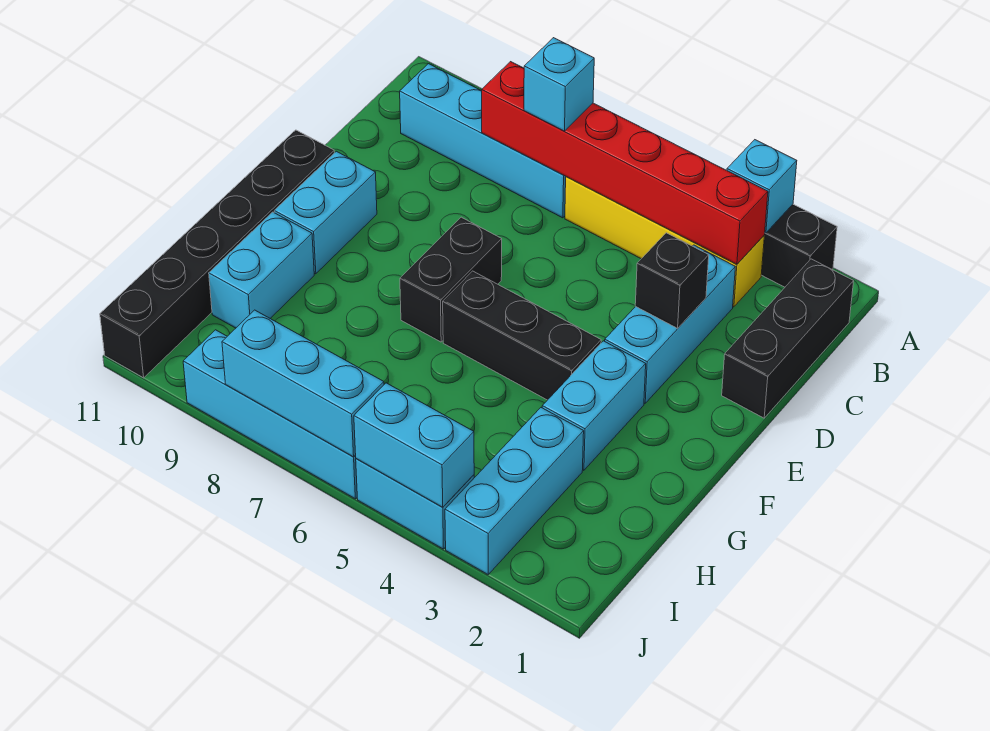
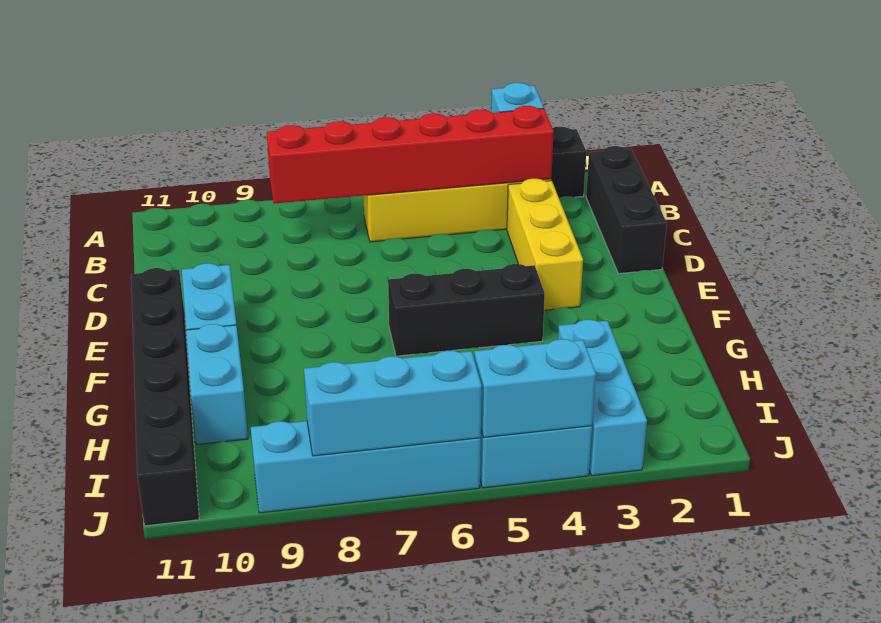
cyan brick B7:B10 level 1 -> none
cyan brick B7 level 3 -> none
cyan brick C3:E3 level 1 -> yellow brick C3:E3 level 1
black brick D3 level 2 -> none
black brick E7:F7 level 1 -> none
cyan brick F3:G3 level 1 -> none

